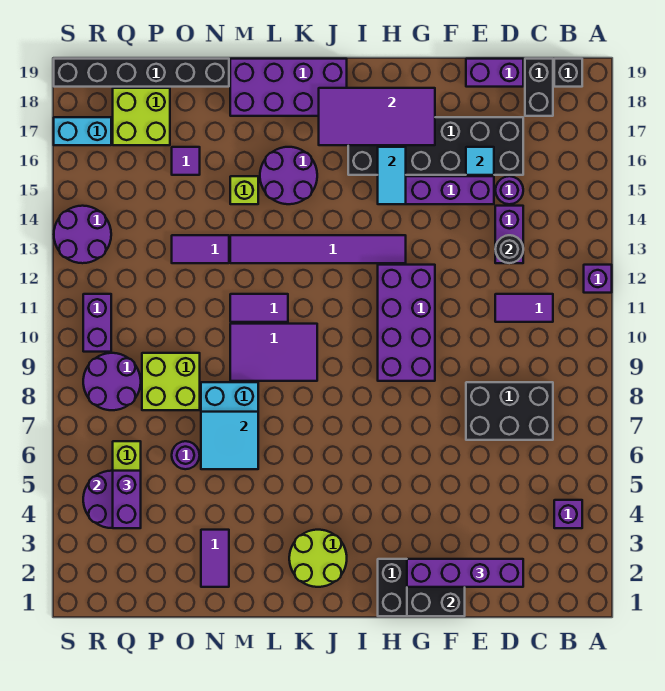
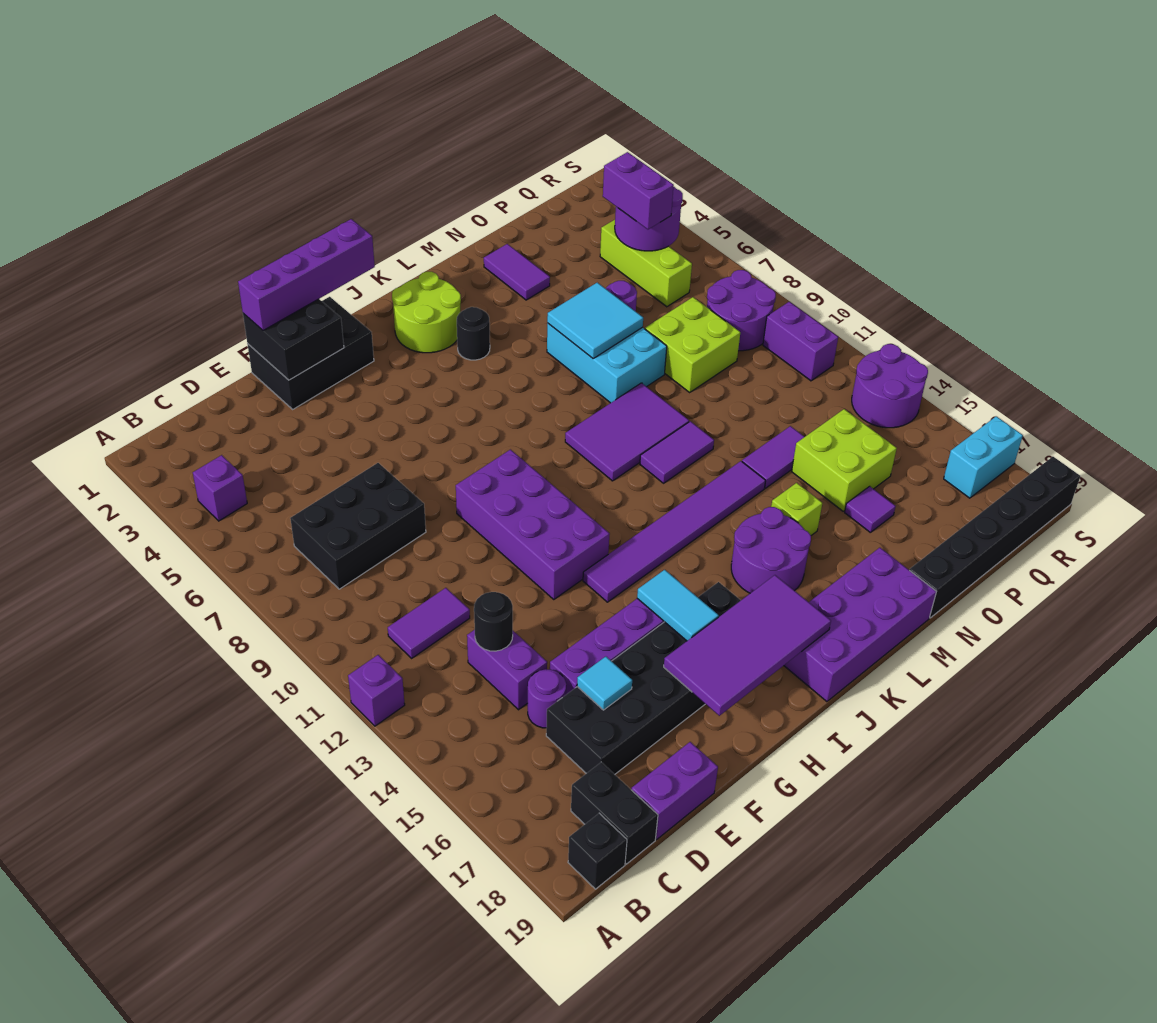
purple brick D2:G2 level 3 -> purple brick F1:I1 level 3
none -> black round brick K4 level 1
lime brick P17:Q18 level 1 -> lime brick O14:P15 level 1

